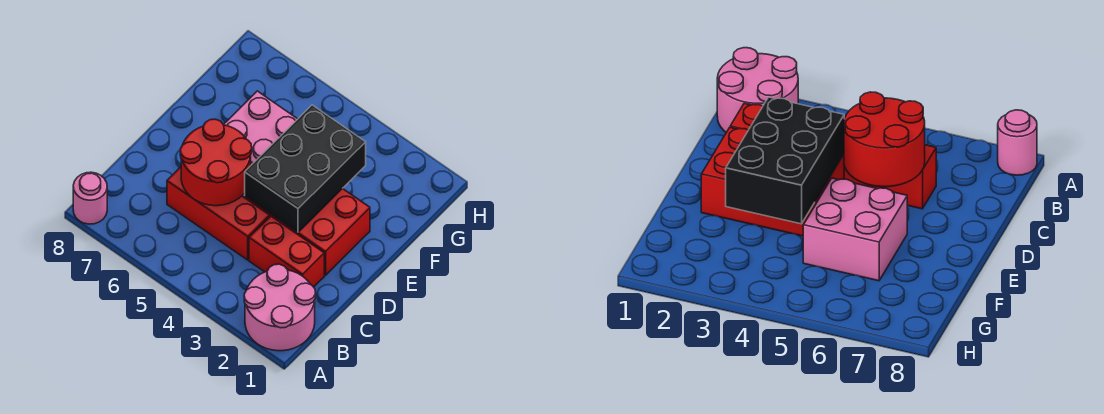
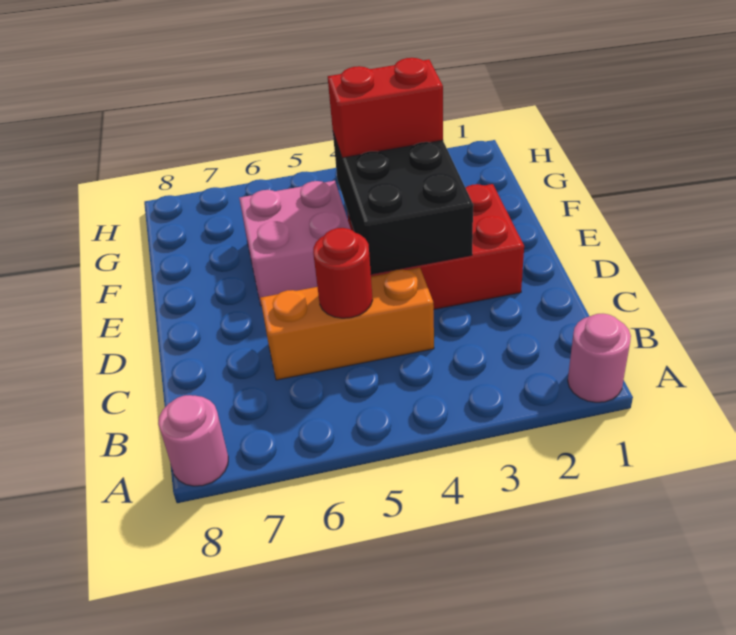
pink round brick A1:B2 level 1 -> pink round brick A1 level 1
red brick C2:C3 level 1 -> red brick F3:F4 level 3
red brick C4:C6 level 1 -> orange brick C4:C6 level 1
red round brick C5:D6 level 2 -> red round brick C5 level 2

